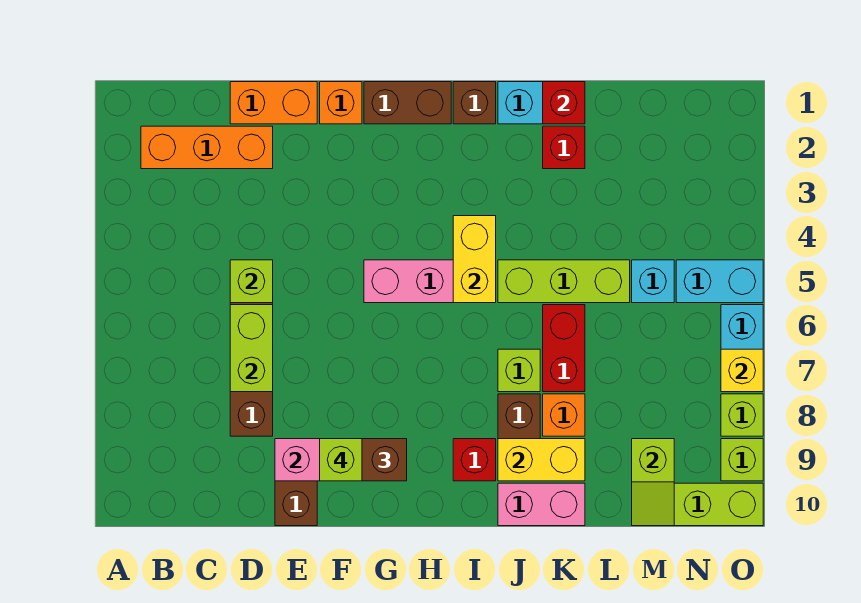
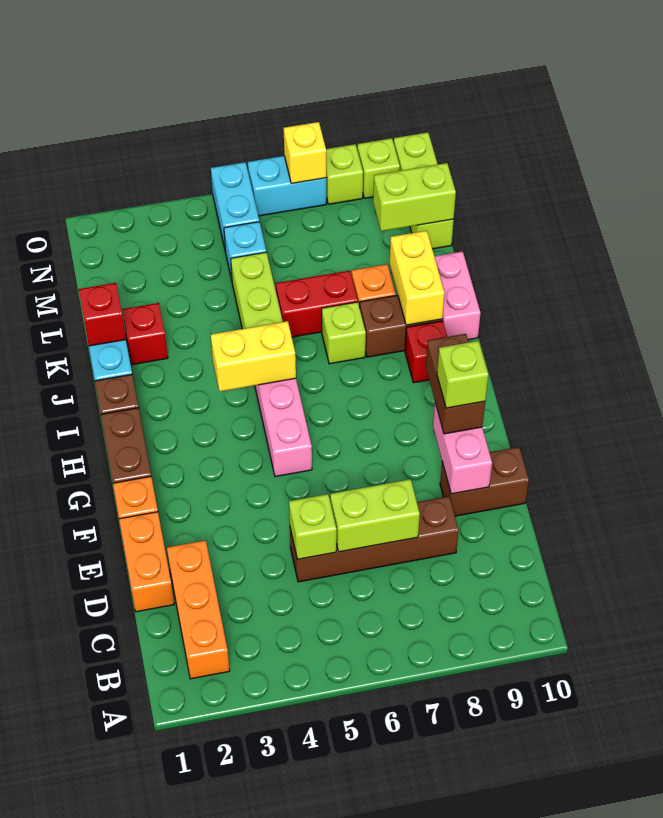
lime slope M9:M10 level 2 top 9 -> lime brick M9:M10 level 2

